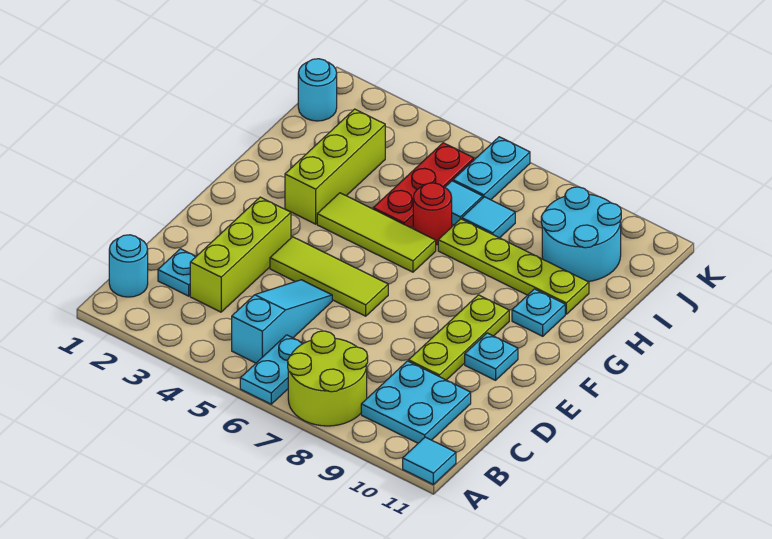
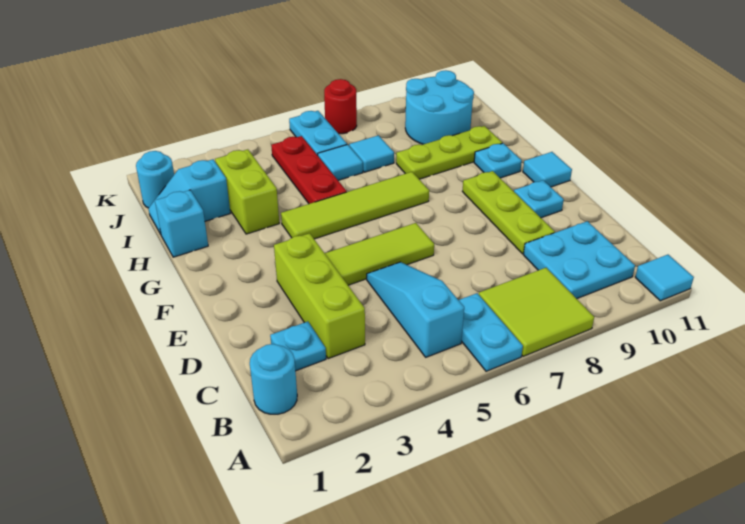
lime round brick A7:B8 level 1 -> lime tile A7:B8 level 1
none -> cyan tile F11 level 1
lime brick G3:I3 level 1 -> lime brick H3:I3 level 1
lime tile G4:G6 level 1 -> lime tile G4:G7 level 1
none -> cyan brick H1 level 1
red round brick H6 level 1 -> red round brick K7 level 1
lime plate H7:H10 level 1 -> lime plate H8:H10 level 1
none -> cyan slope I1:I2 level 1 top 2

